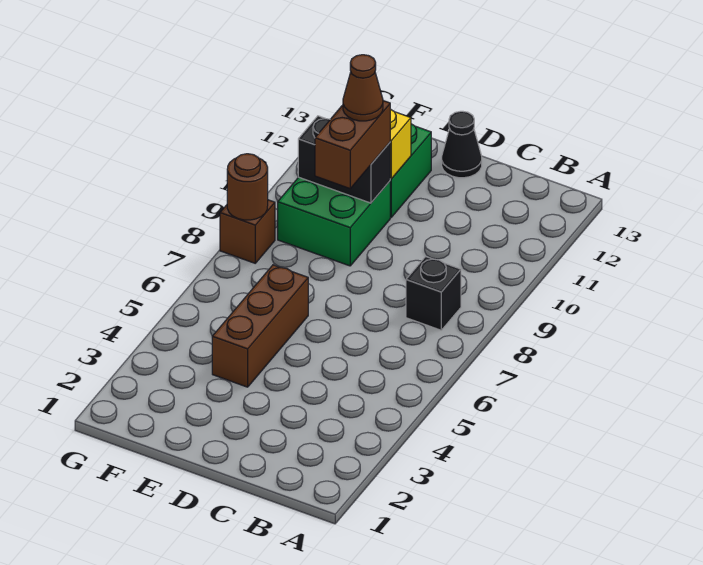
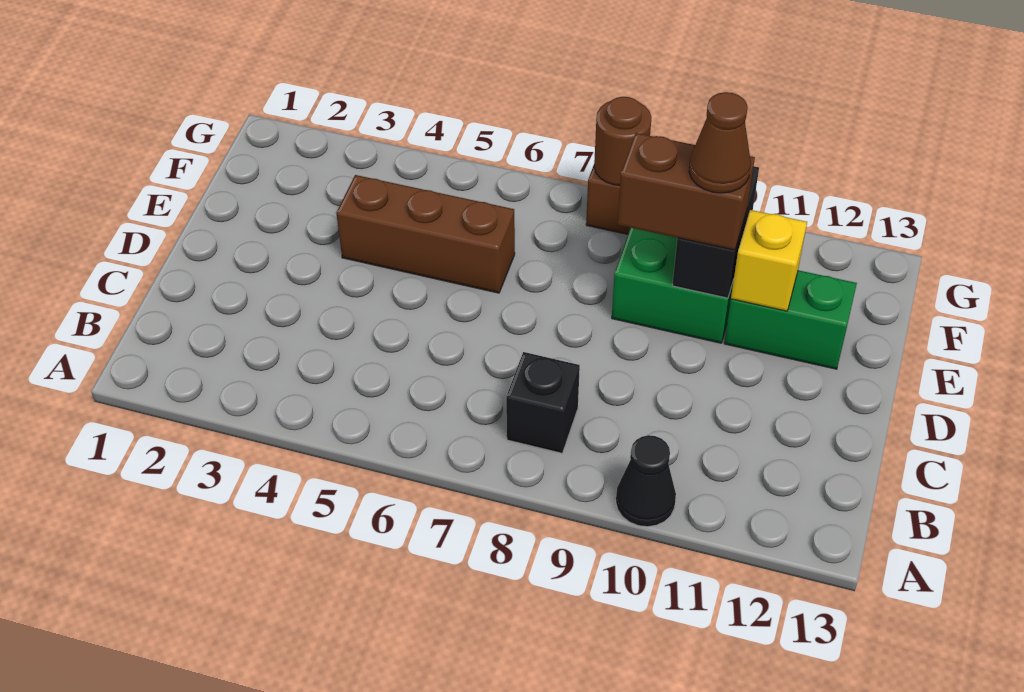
black cone D13 level 1 -> black cone A10 level 1

